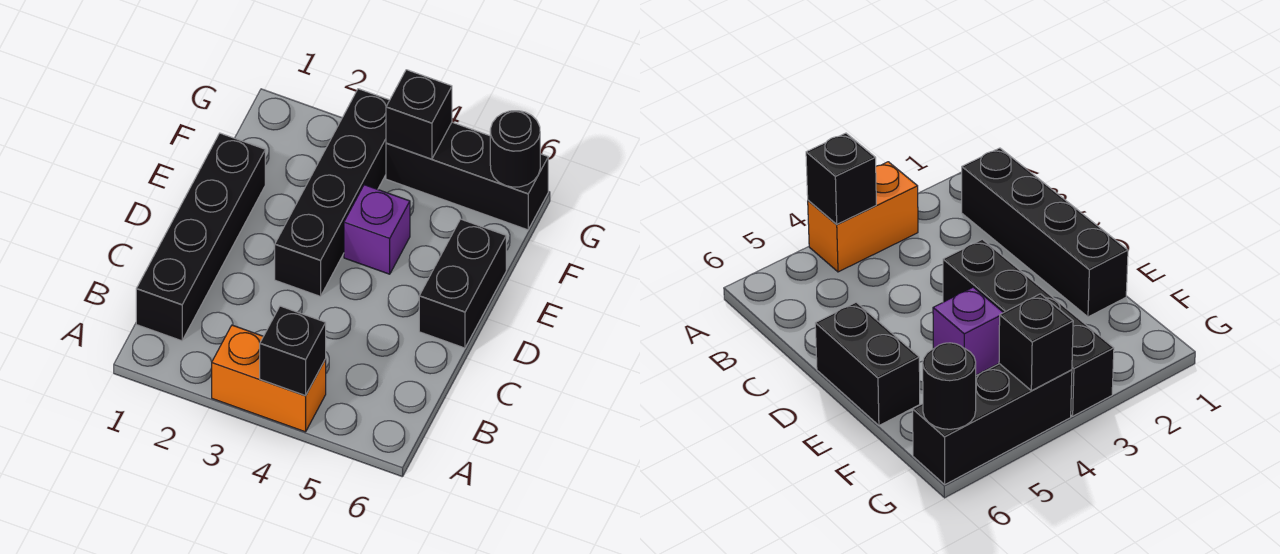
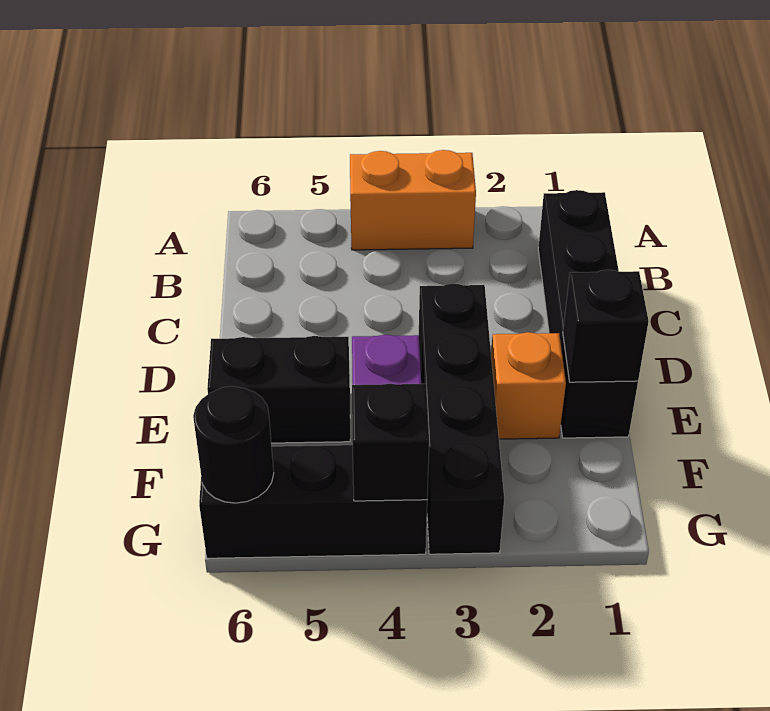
black brick A4 level 2 -> black brick E1 level 2
black brick D6:E6 level 1 -> black brick E5:E6 level 1
none -> orange brick E2 level 1

